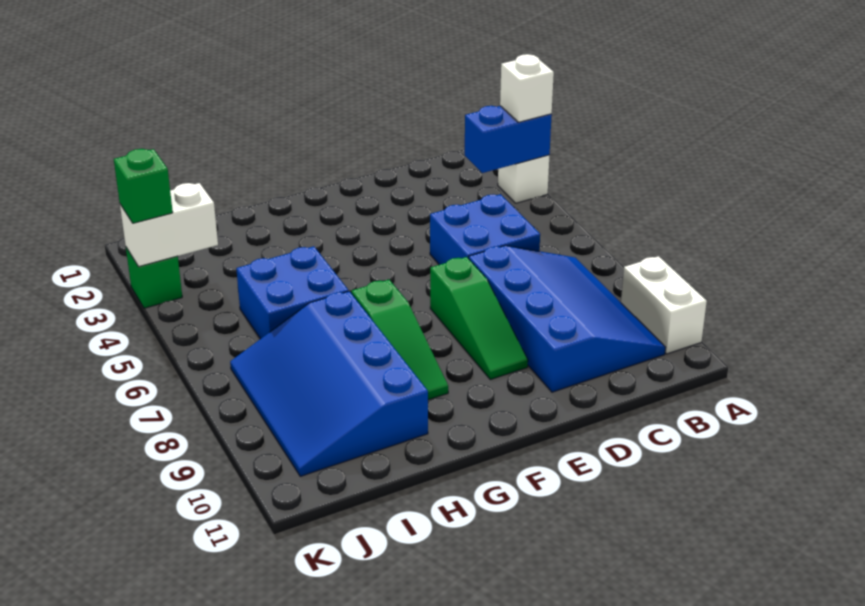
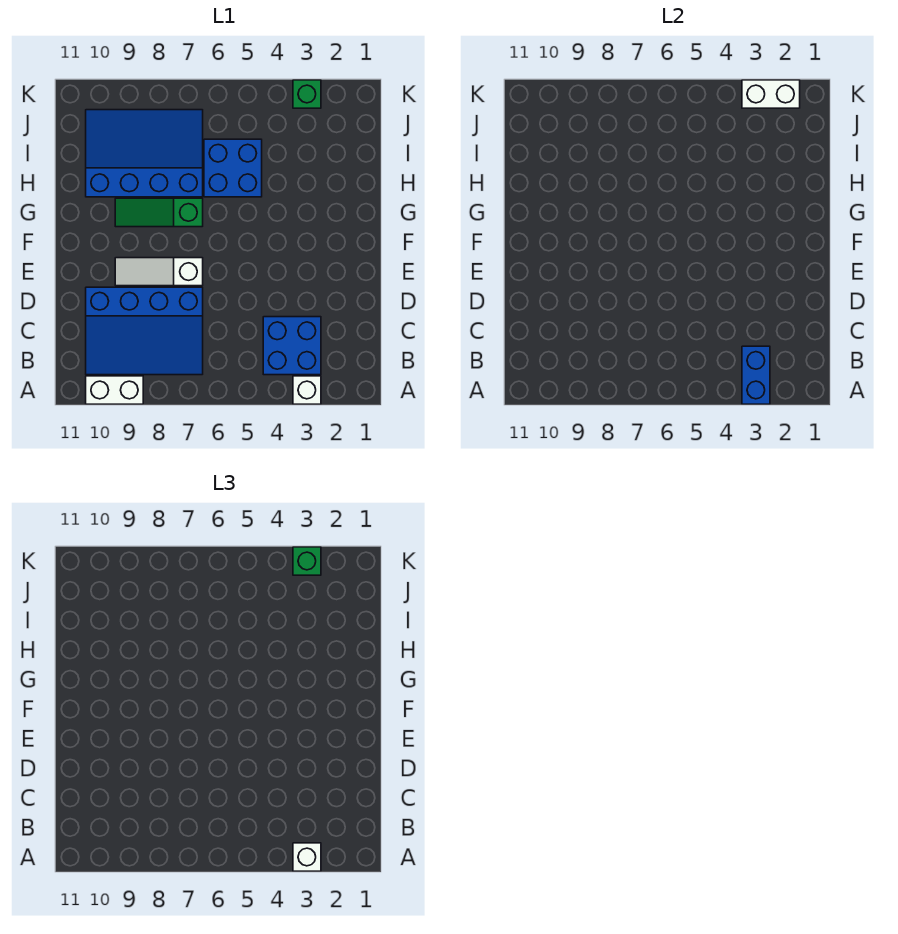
blue brick C5:D6 level 1 -> blue brick B3:C4 level 1
green slope E7:E9 level 1 top 7 -> white slope E7:E9 level 1 top 7
white brick J3:K3 level 2 -> white brick K2:K3 level 2

